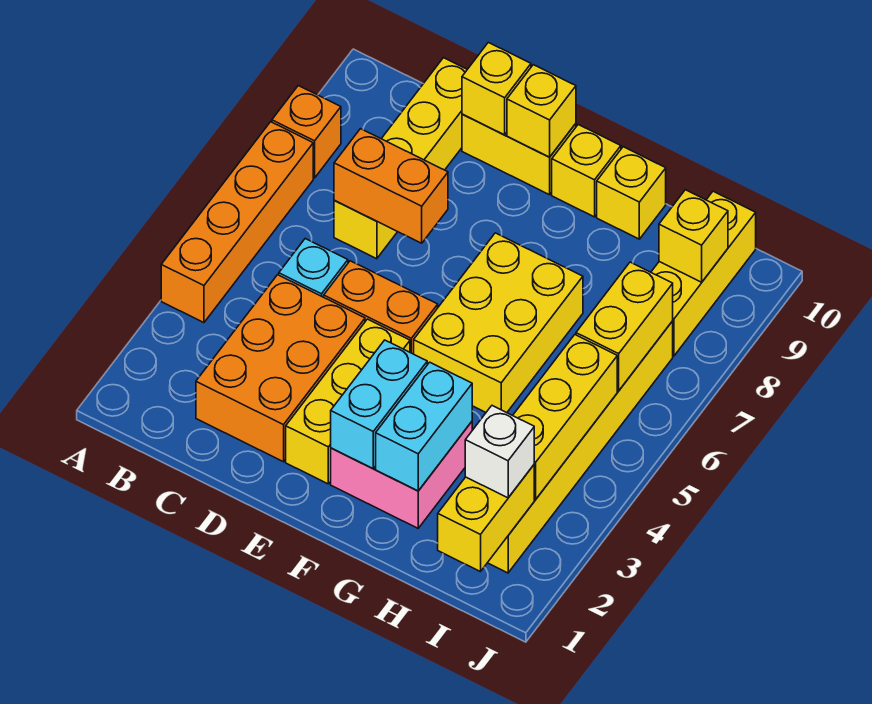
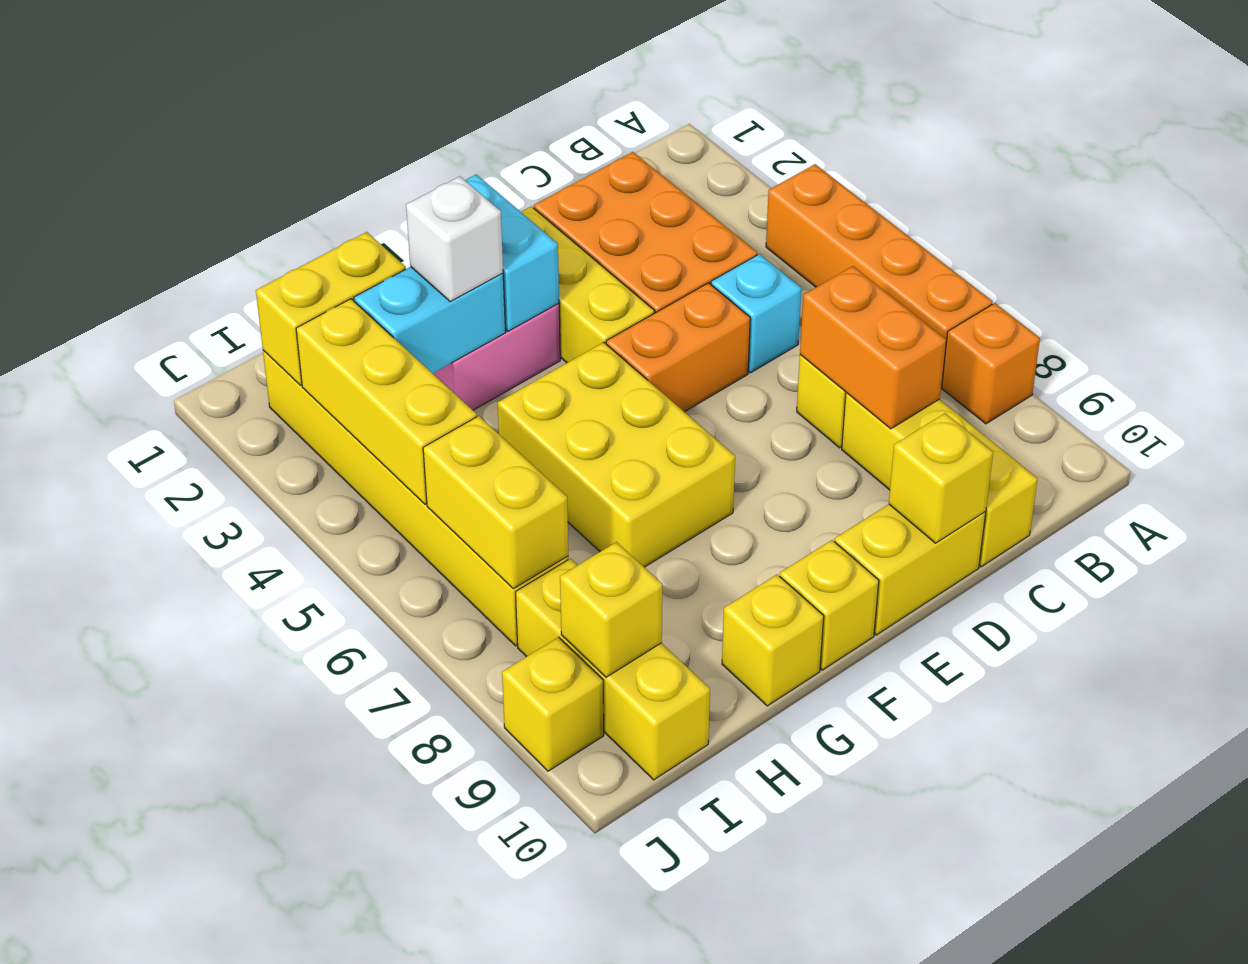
orange brick C7:D7 level 2 -> orange brick C7:C8 level 2
yellow brick E10 level 2 -> yellow brick J9 level 1
cyan brick G2:G3 level 2 -> cyan brick G3:H3 level 2
yellow brick I1:I2 level 2 -> yellow brick H2:I2 level 2
white brick I2 level 3 -> white brick G3 level 3

